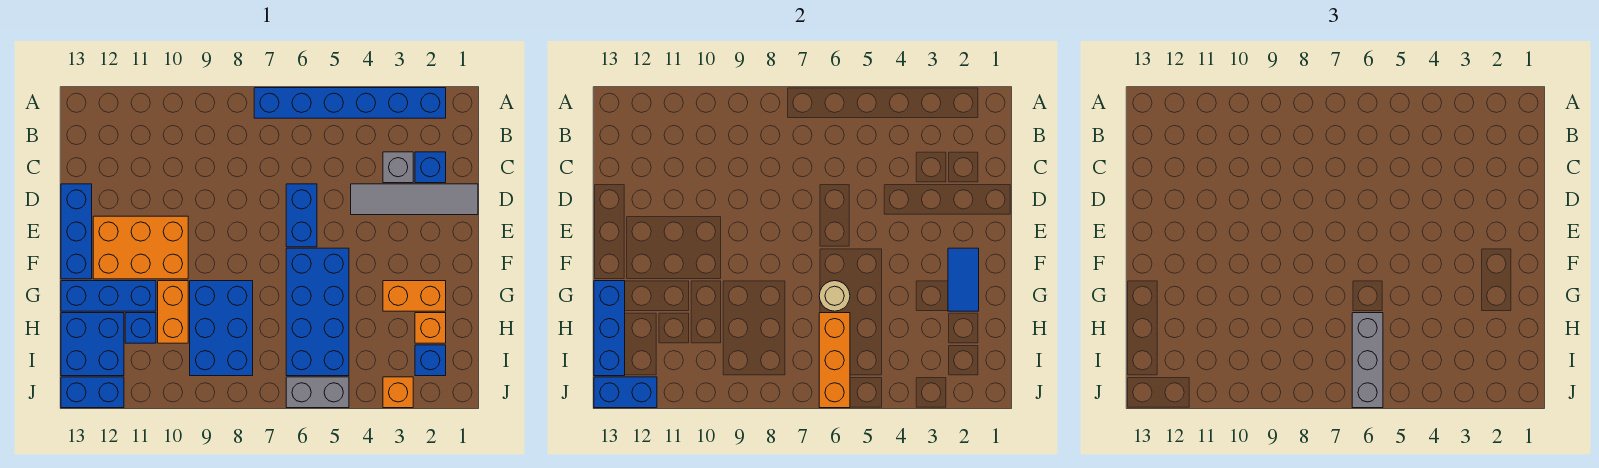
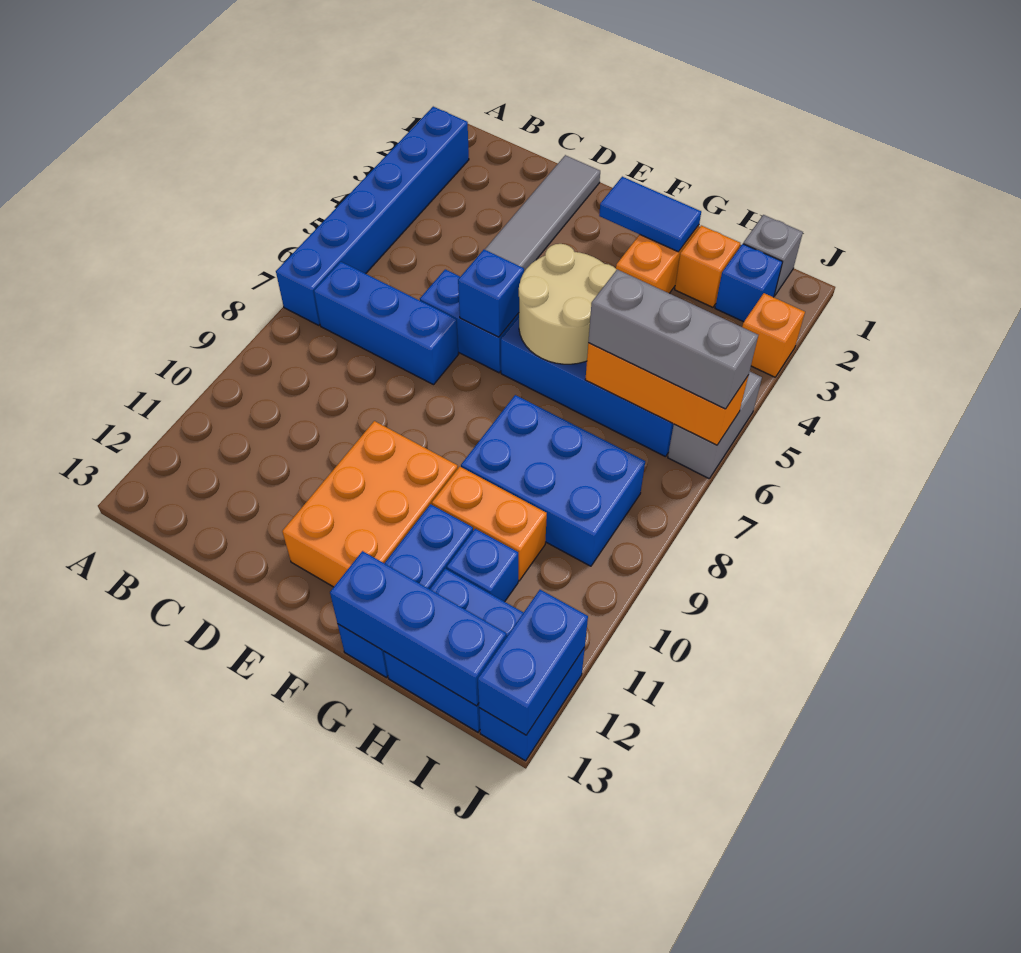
blue brick C2 level 1 -> blue brick E6 level 2
grey brick C3 level 1 -> grey brick I1 level 1
blue brick D13:F13 level 1 -> blue brick B7:D7 level 1
tan round brick G6 level 2 -> tan round brick F5:G6 level 2

